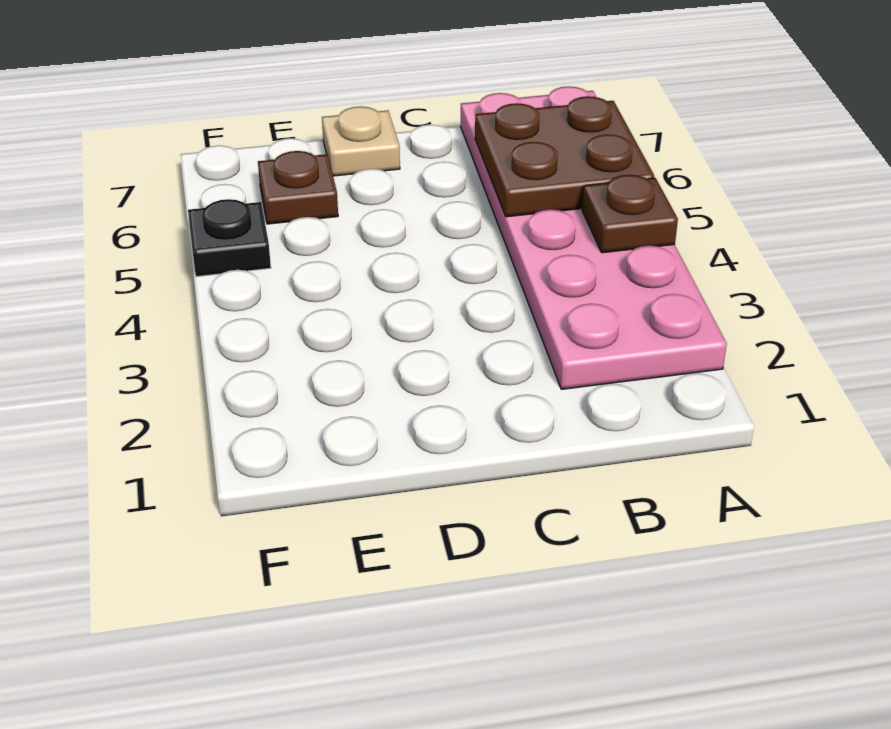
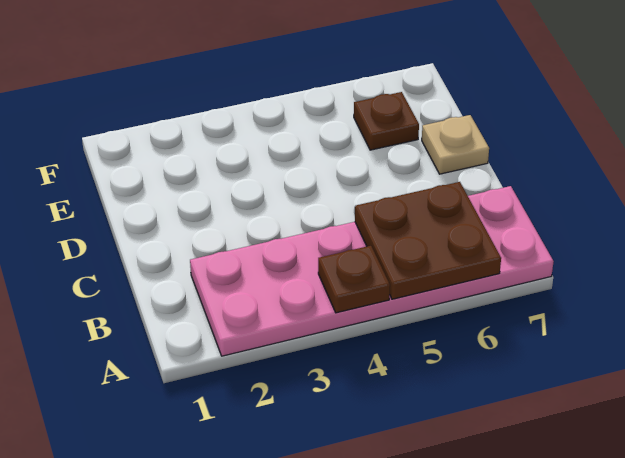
black plate F5 level 1 -> none

